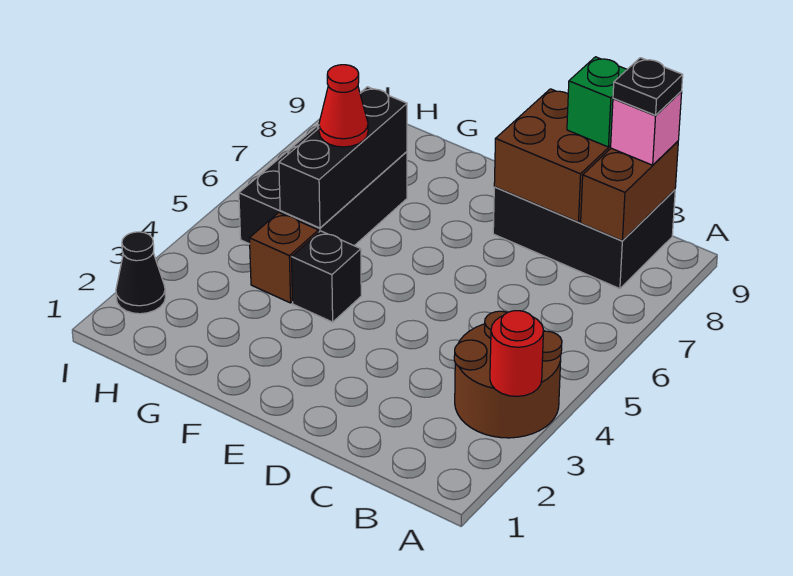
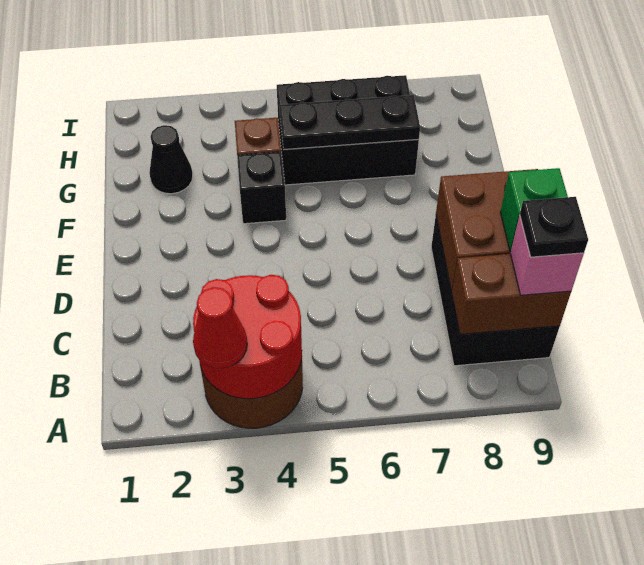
red round brick A3 level 2 -> red round brick A3:B4 level 2
black brick G5:G7 level 2 -> black plate G5:G7 level 2
red cone G6 level 3 -> red cone A3 level 3
black cone I2 level 1 -> black cone G2 level 1

